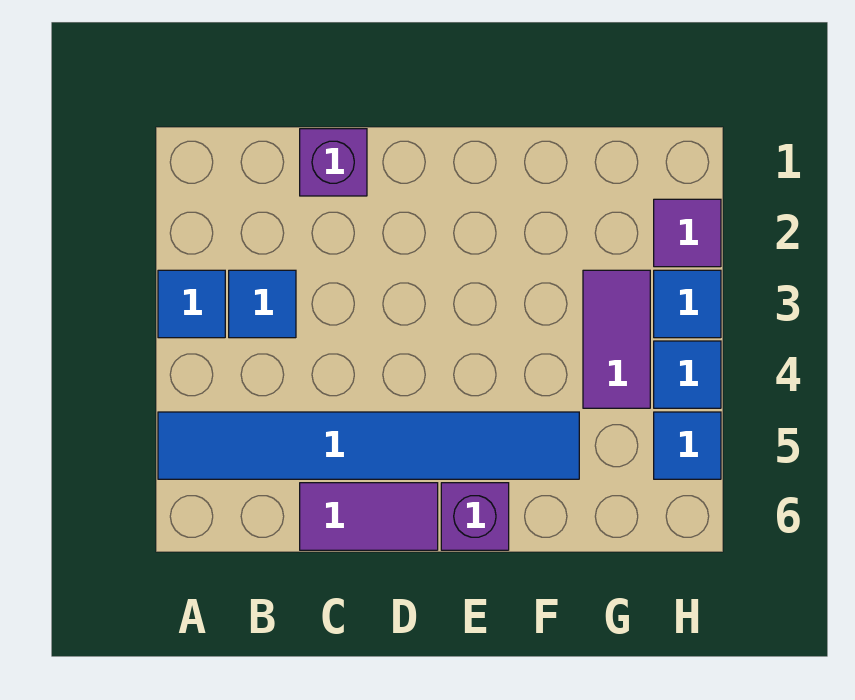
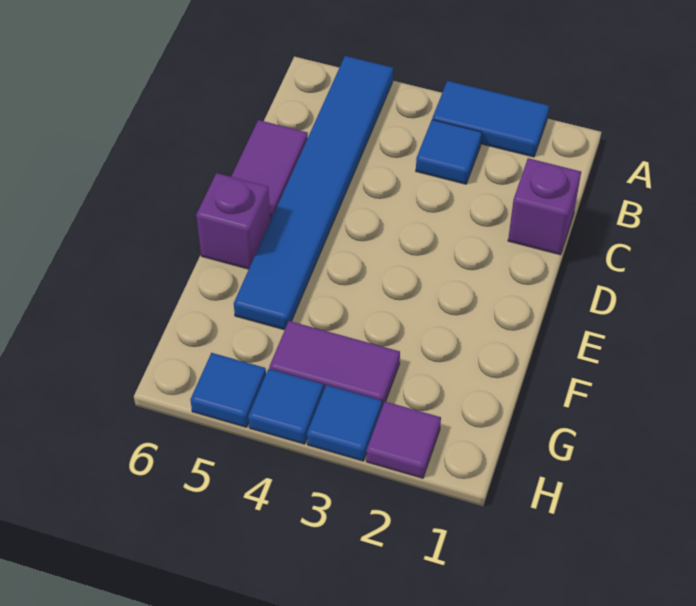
blue tile A3 level 1 -> blue tile A2:A3 level 1

